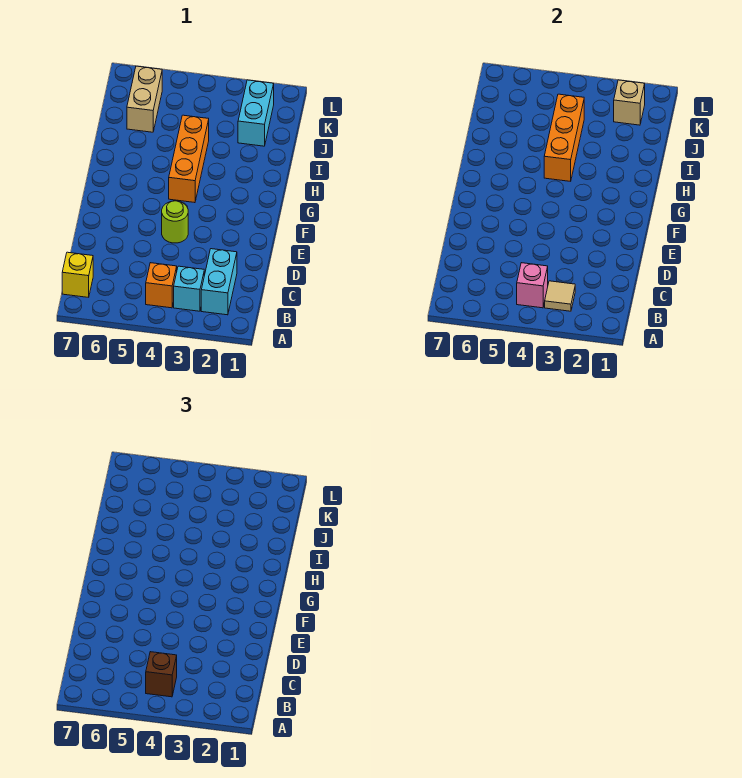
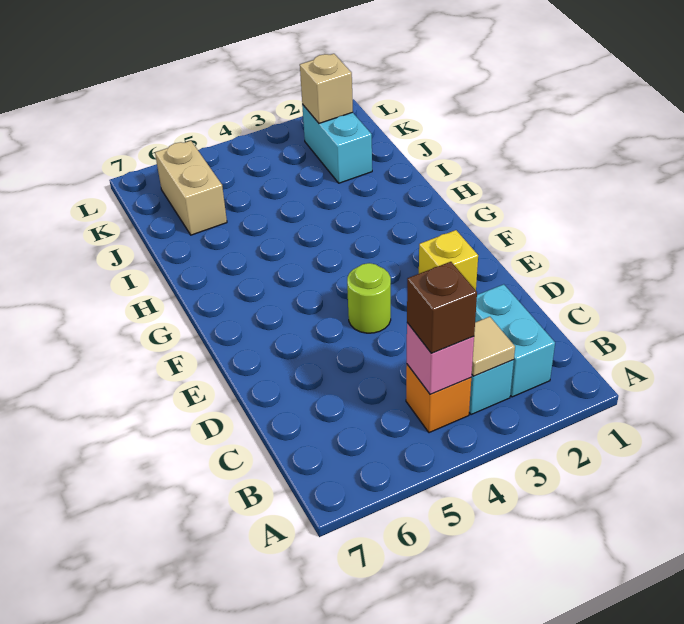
yellow brick B7 level 1 -> yellow brick E2 level 1
orange brick G4:I4 level 1 -> none
orange brick H4:J4 level 2 -> none

